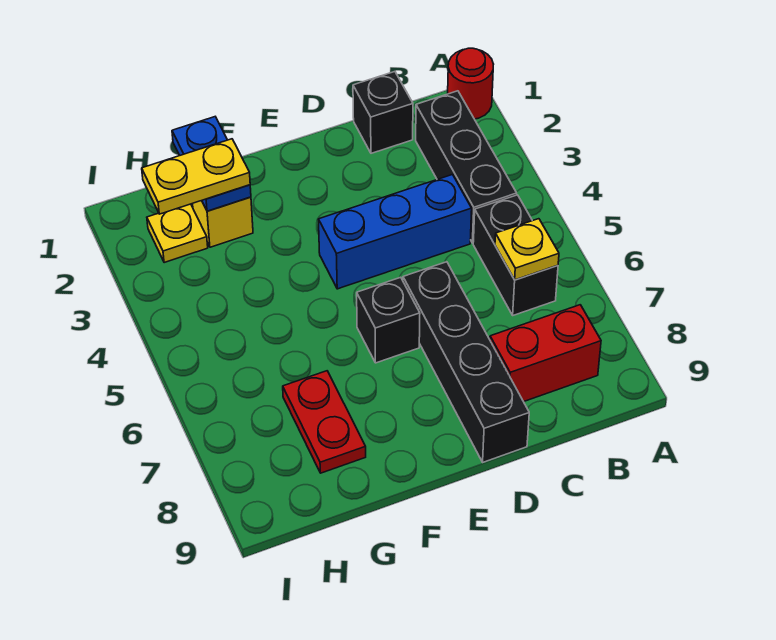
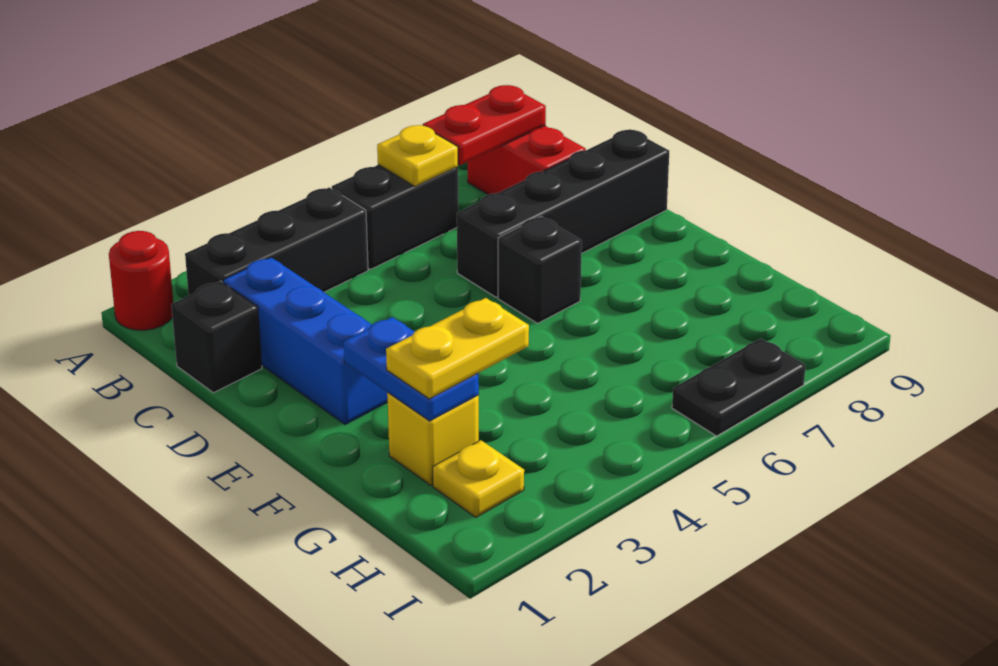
blue brick C4:E4 level 1 -> blue brick C2:E2 level 1
blue plate G1:G2 level 2 -> blue plate F2:G2 level 2
yellow plate G2:H2 level 3 -> yellow plate G2:G3 level 3
red plate G7:G8 level 1 -> red plate B7:B8 level 2
none -> black plate I6:I7 level 1

